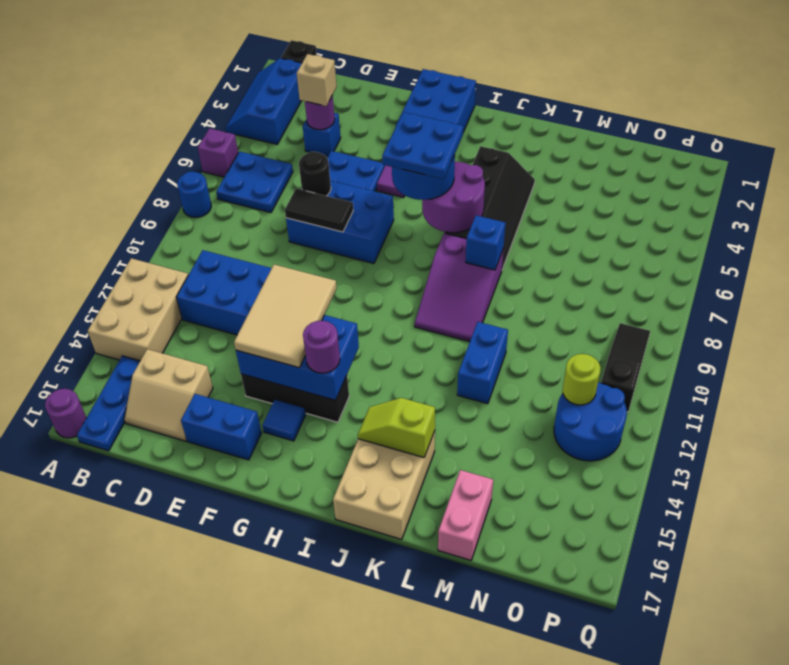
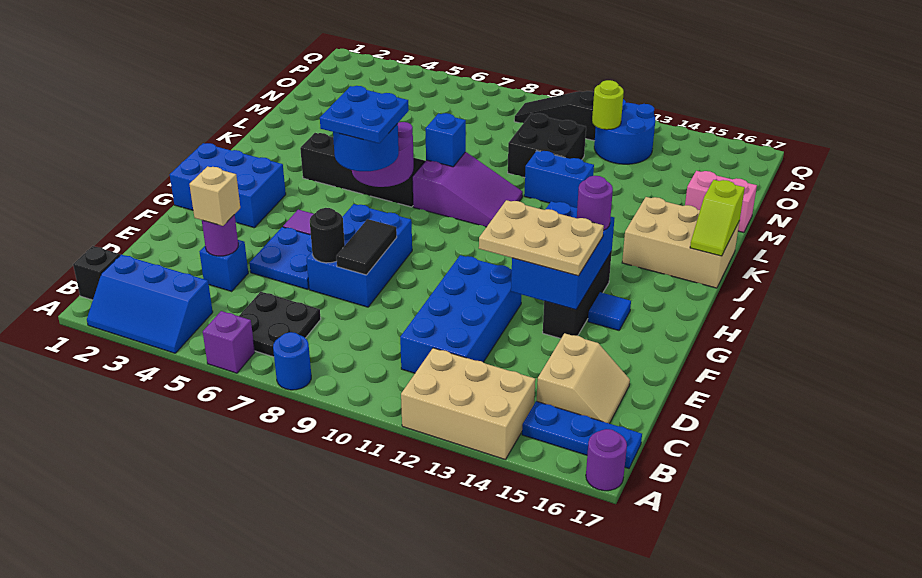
blue plate B6:C7 level 1 -> black plate B6:C7 level 1
blue brick E16:F16 level 1 -> none
tan tile F12:G14 level 3 -> tan plate F12:G14 level 3
lime slope J15:K15 level 2 top K -> lime slope J17:K17 level 2 top K
none -> black brick M10:N11 level 1

